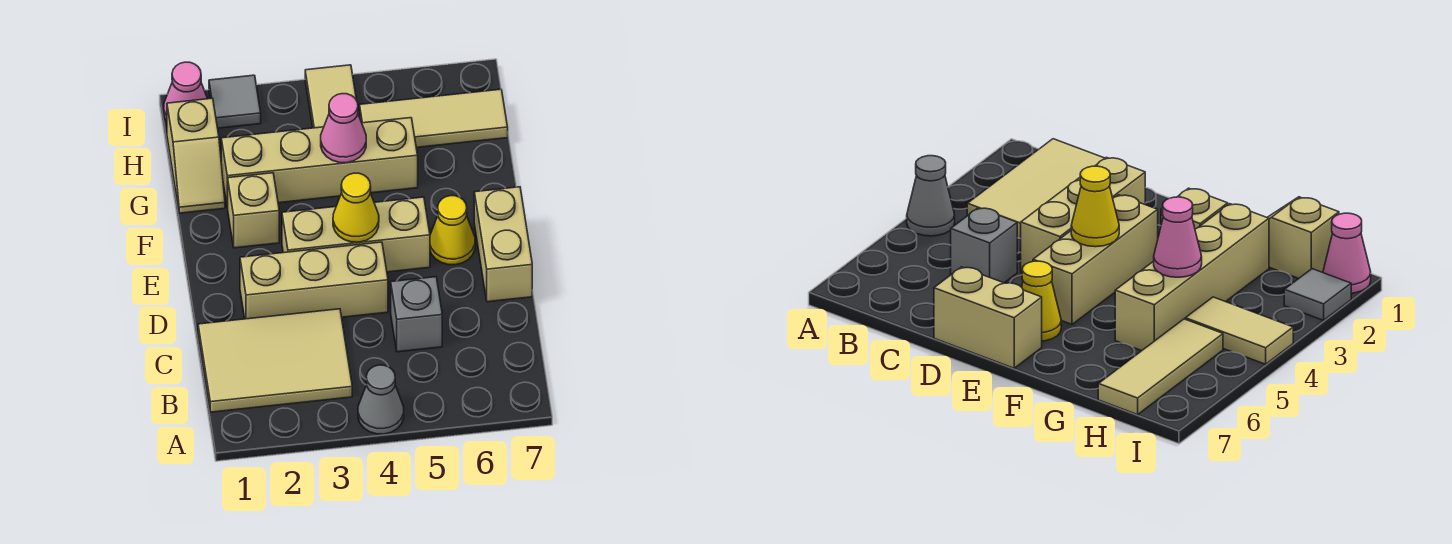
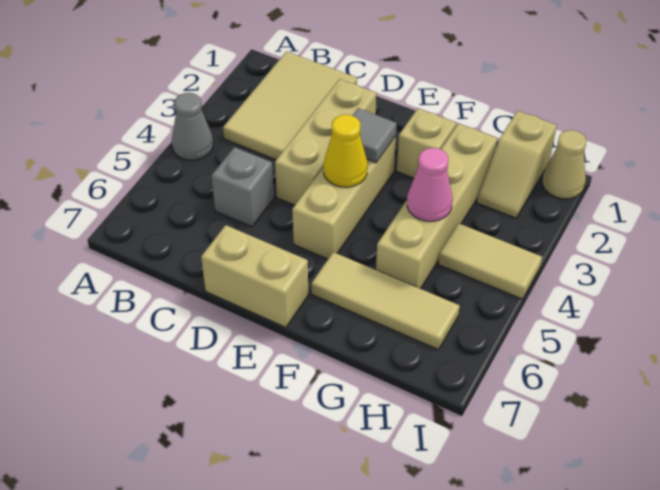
yellow cone E6 level 1 -> none
tan slope G1:H1 level 1 top H -> tan slope H1:H2 level 1 top 1
tan tile H5:H7 level 1 -> tan tile F6:H6 level 1
pink cone I1 level 1 -> tan cone I1 level 1
grey tile I2 level 1 -> grey tile E3 level 2

